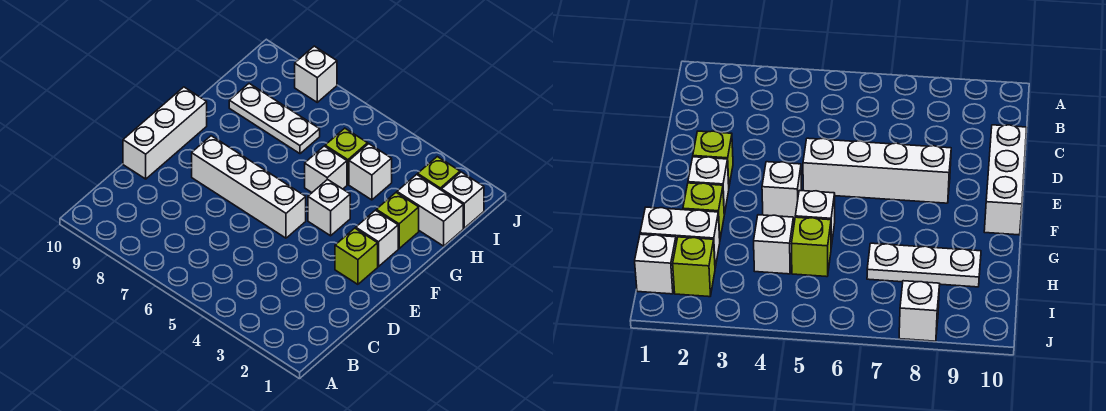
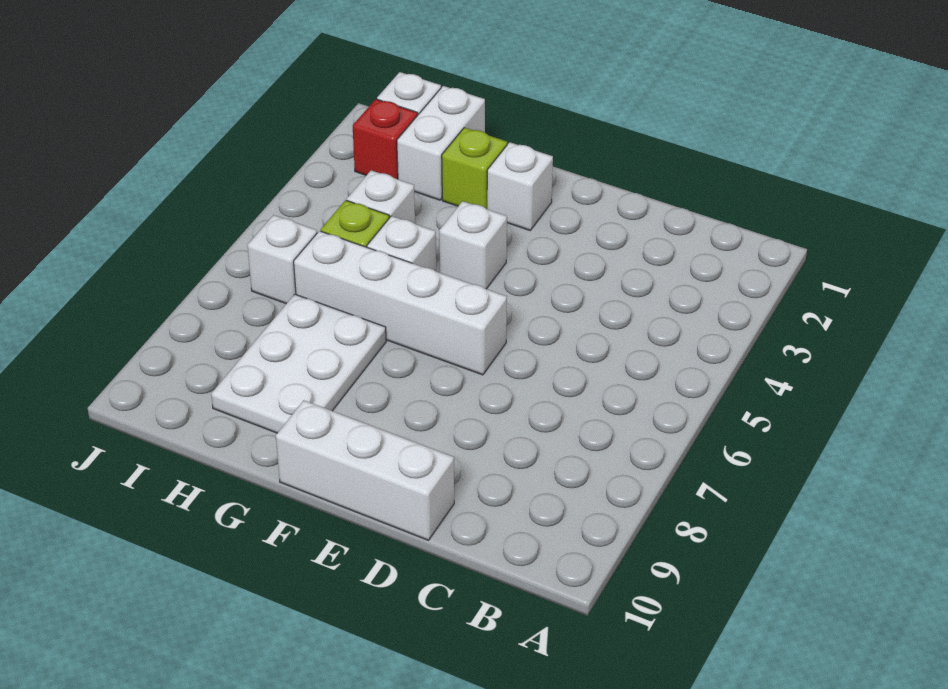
lime brick E2 level 1 -> none
white brick E5:E8 level 1 -> white brick E6:H6 level 1
white plate H7:H9 level 1 -> white plate G7:H9 level 1
lime brick I2 level 1 -> red brick I2 level 1
white brick J8 level 1 -> white brick I6 level 1

